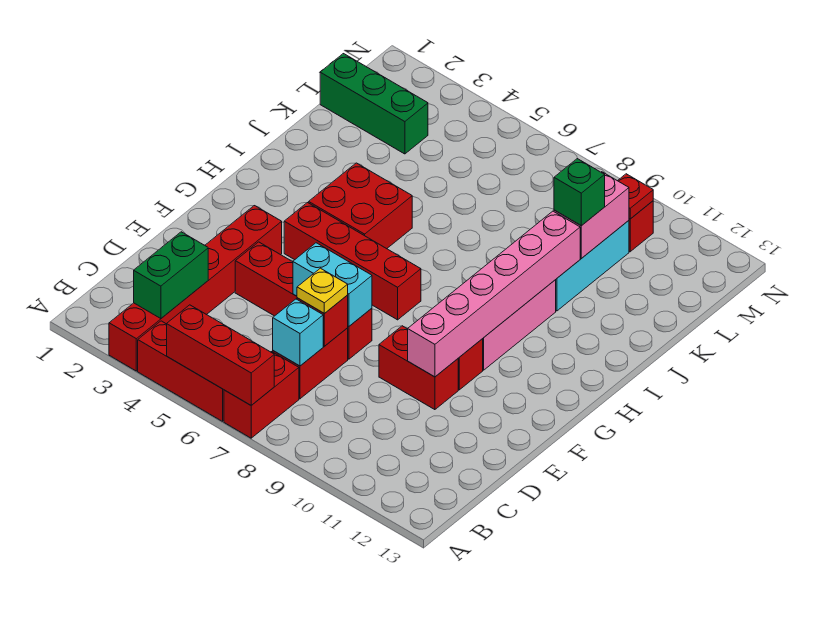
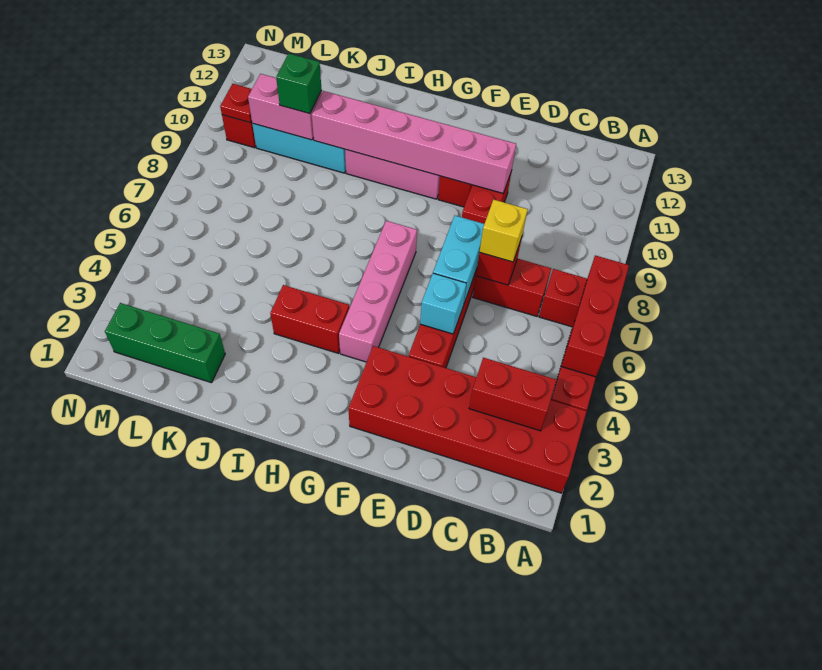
red brick A3:F3 level 1 -> red brick A2:F3 level 1
green brick B3:C3 level 2 -> red brick B3:C3 level 2
cyan brick C7 level 2 -> cyan brick E5 level 2
yellow plate D7 level 3 -> yellow brick D7 level 3
red brick G4:G7 level 1 -> pink brick G4:G7 level 1
red brick H4:I5 level 1 -> red brick H4:I4 level 1
green brick L1:L3 level 1 -> green brick K2:M2 level 1

